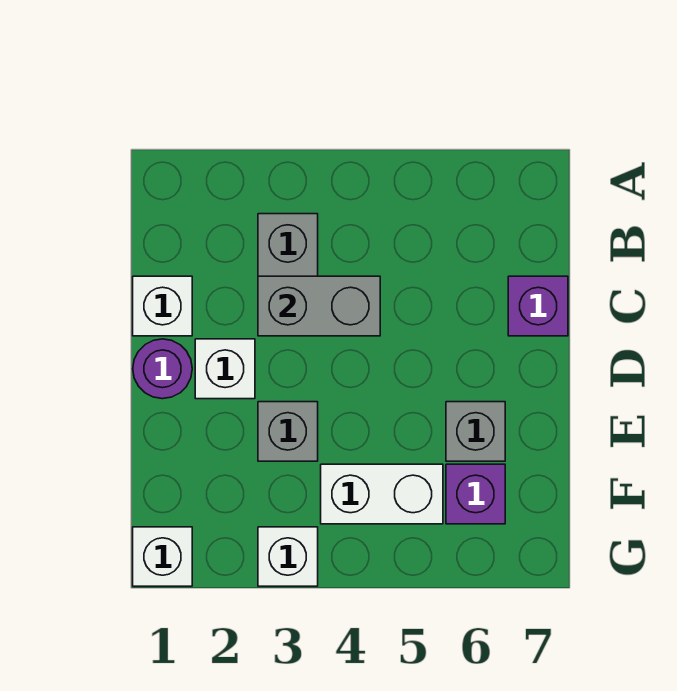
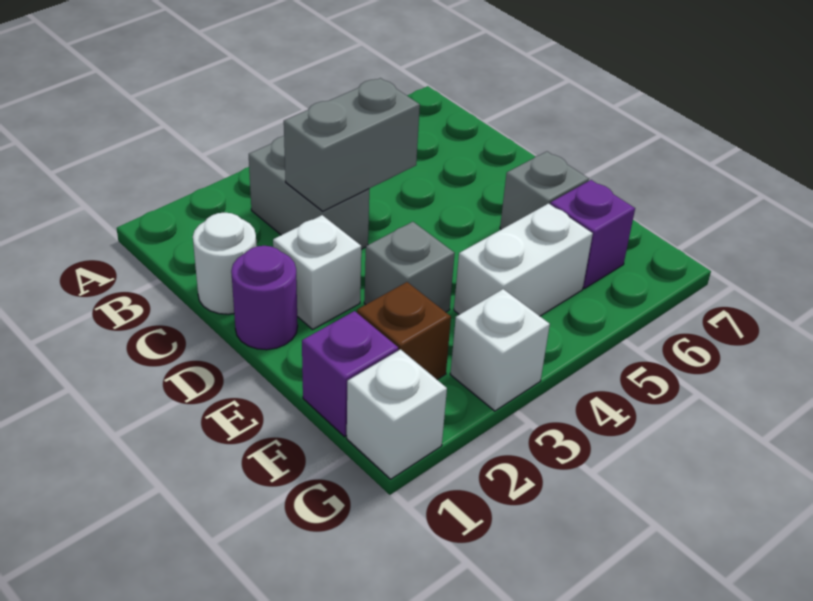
white brick C1 level 1 -> white round brick C1 level 1
purple brick C7 level 1 -> purple brick F1 level 1
none -> brown brick F2 level 1

